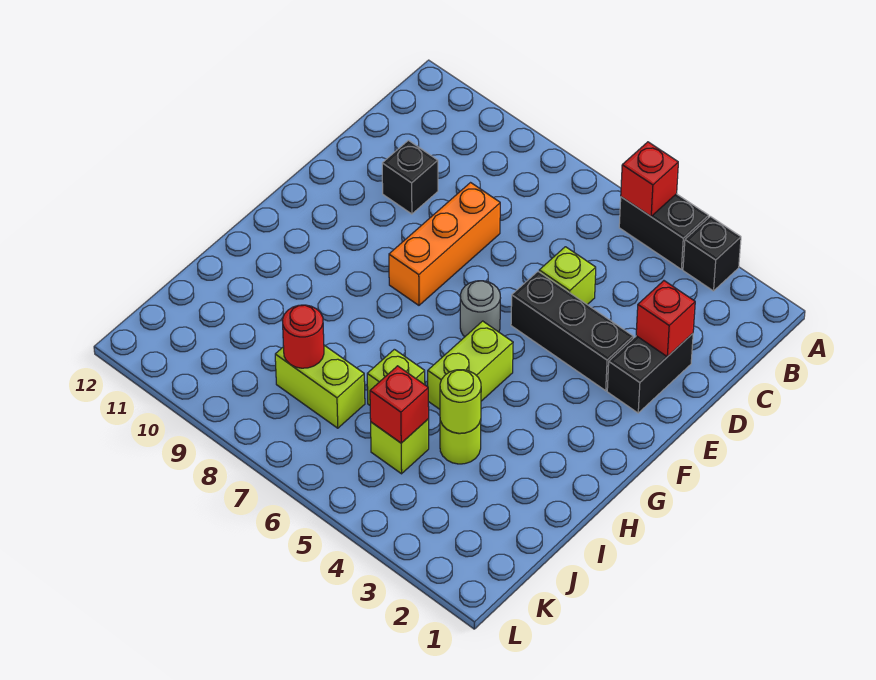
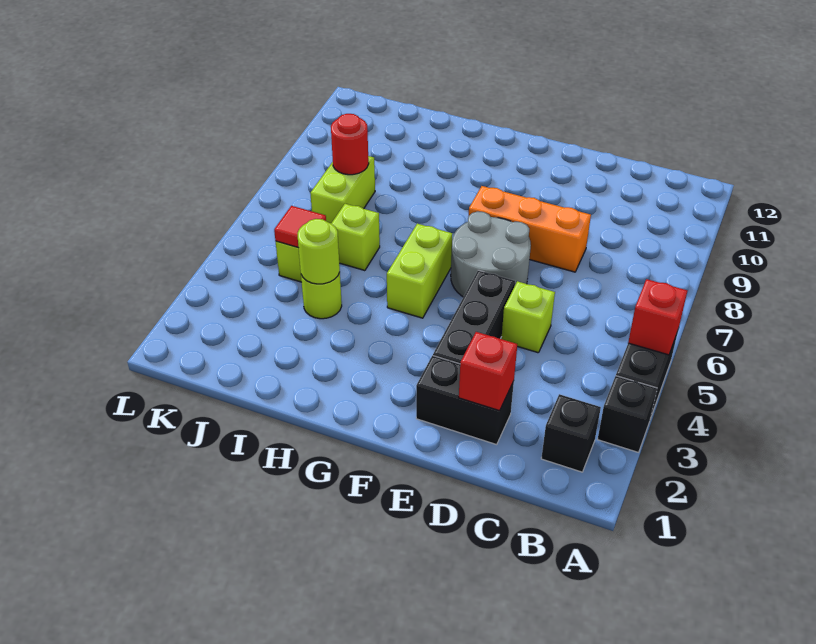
black brick D10 level 1 -> black brick B2 level 1
grey round brick F6 level 1 -> grey round brick E6:F7 level 1
lime brick G5:H5 level 1 -> lime brick G5:G6 level 1
red brick J5 level 2 -> red tile J5 level 2

